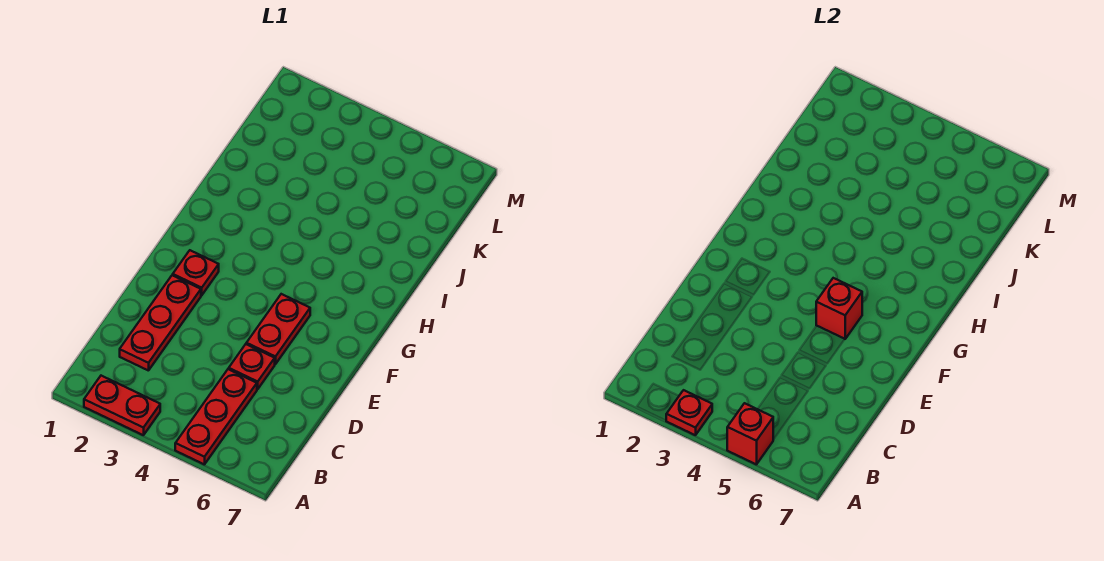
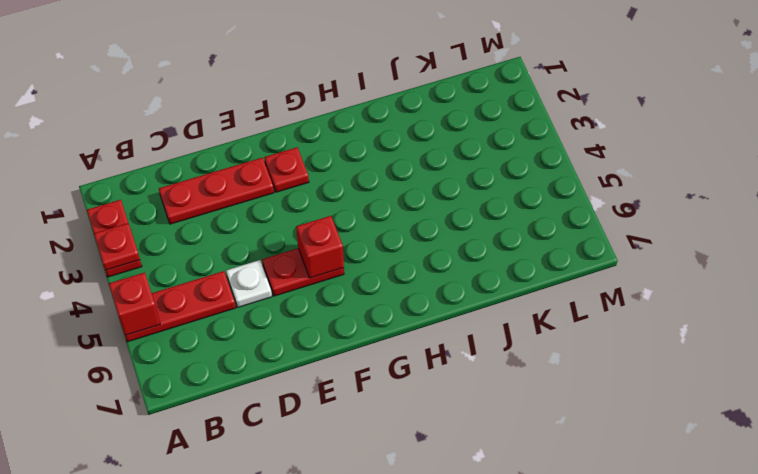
red plate D5 level 1 -> white plate D5 level 1

